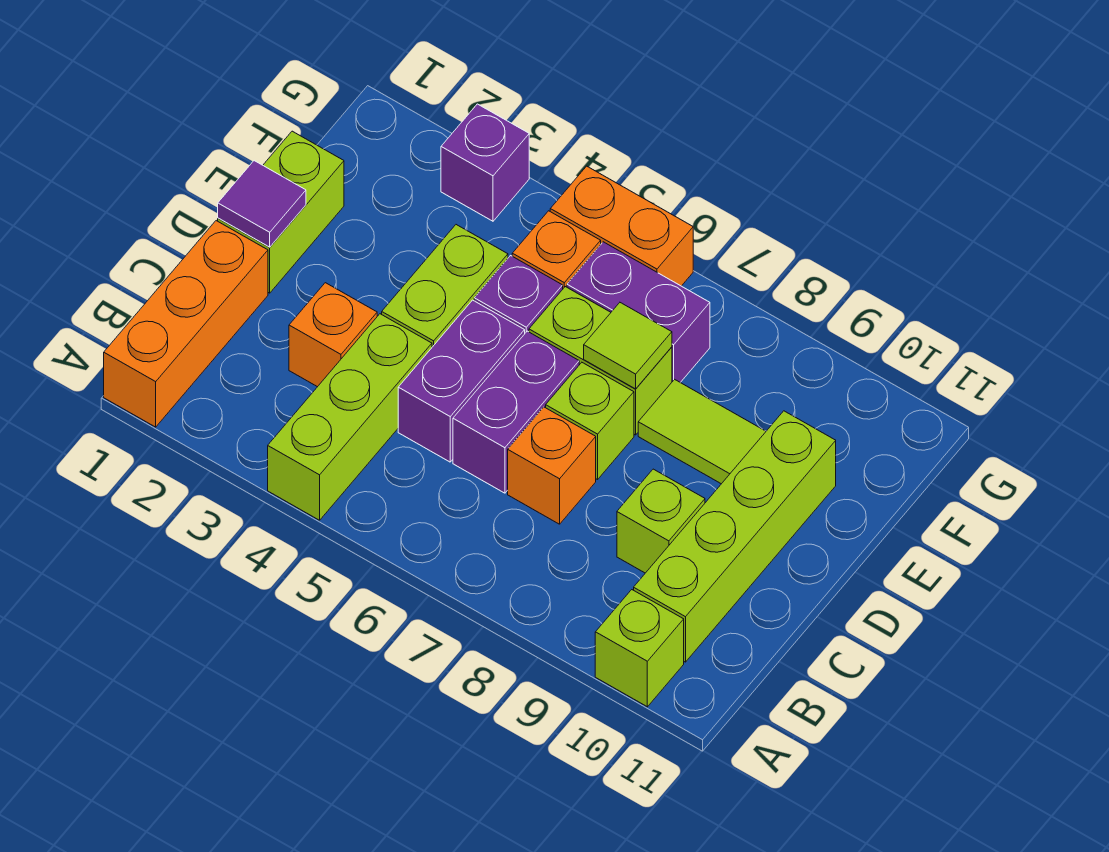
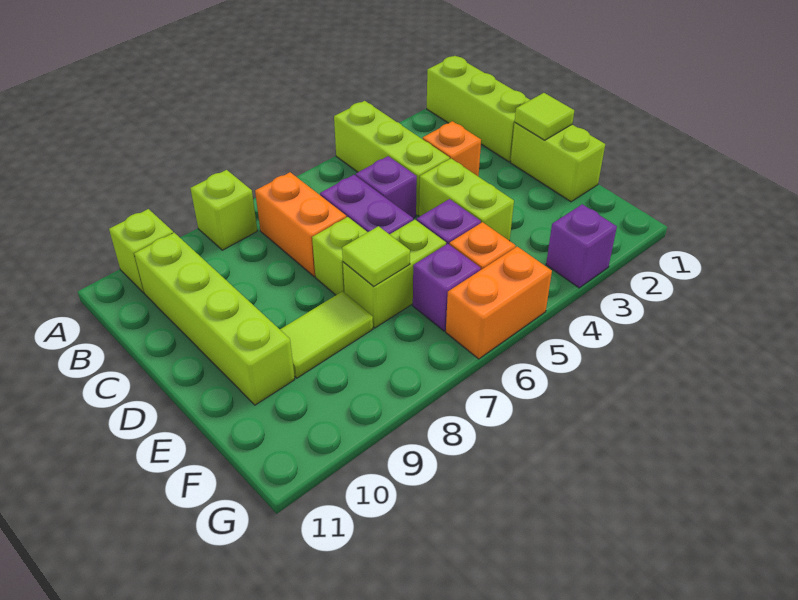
orange brick A1:C1 level 1 -> lime brick A1:C1 level 1
purple brick C5:D5 level 1 -> purple brick C5 level 1
orange brick C7 level 1 -> orange brick B7:C7 level 1
lime brick C9 level 1 -> lime brick A8 level 1
purple tile D1 level 2 -> lime tile D1 level 2
purple brick F6:F7 level 1 -> purple brick F6 level 1

